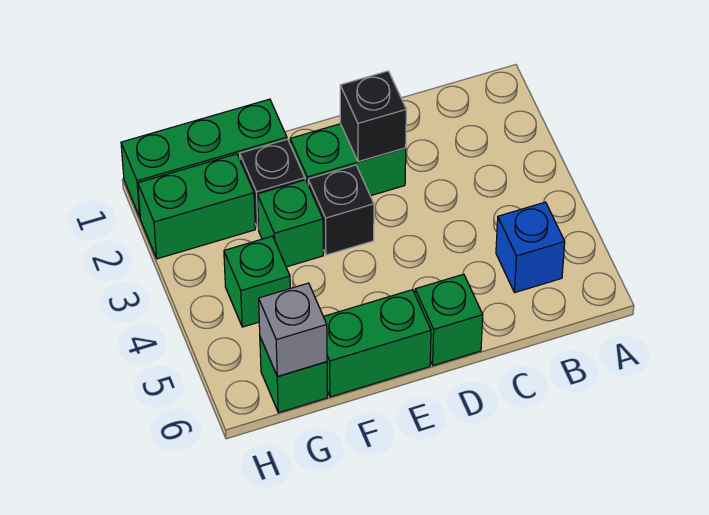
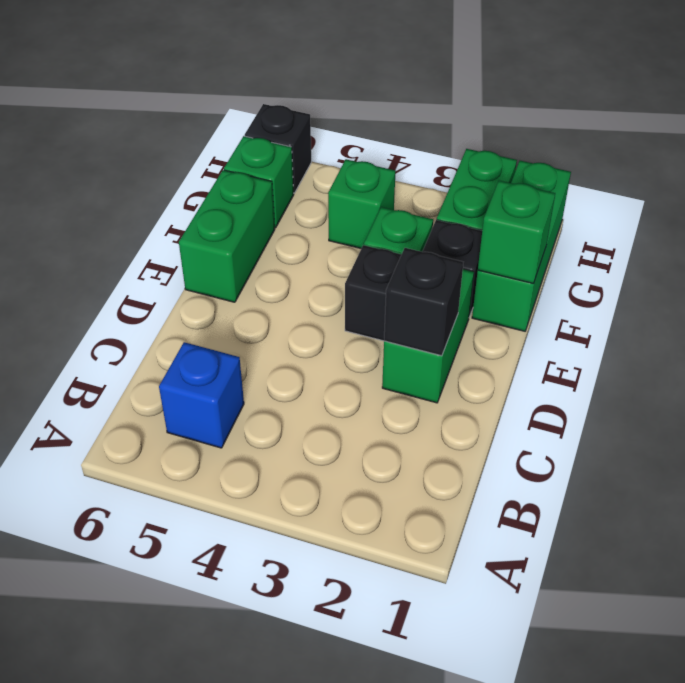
green brick D6 level 1 -> green brick F1 level 2
grey brick G6 level 2 -> none
none -> black brick H6 level 1

